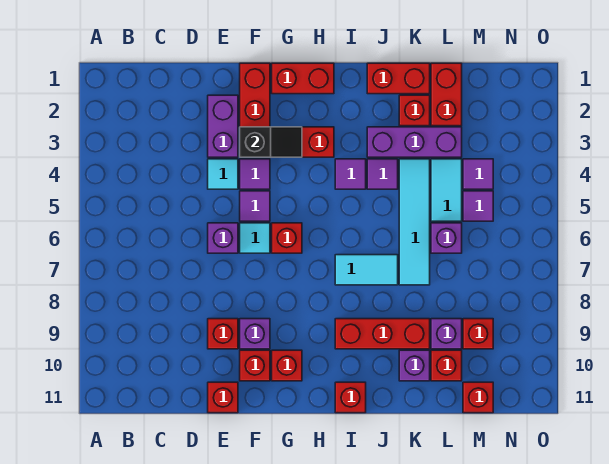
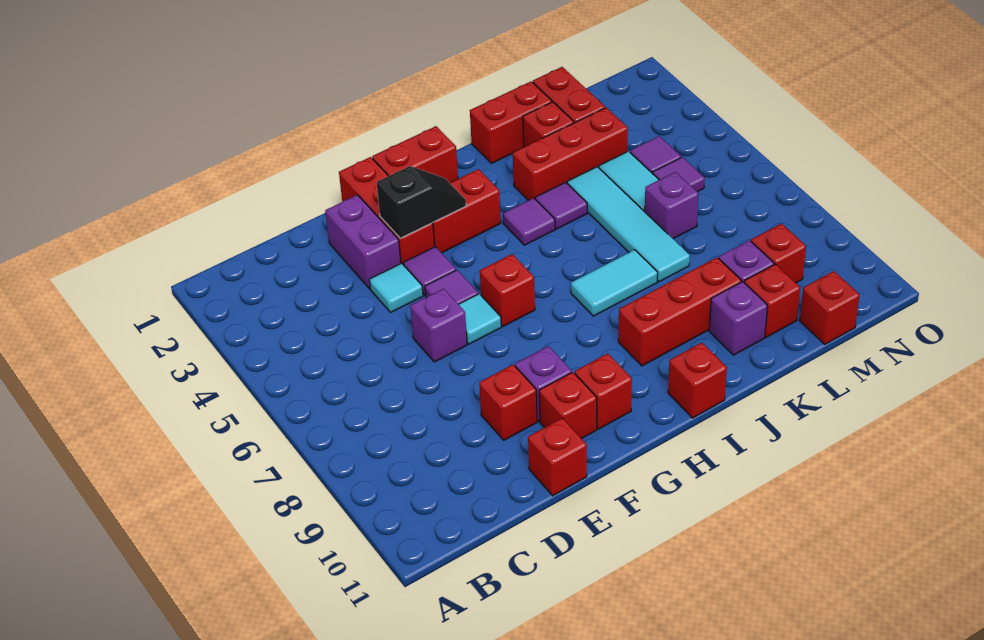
purple brick J3:L3 level 1 -> red brick J3:L3 level 1

